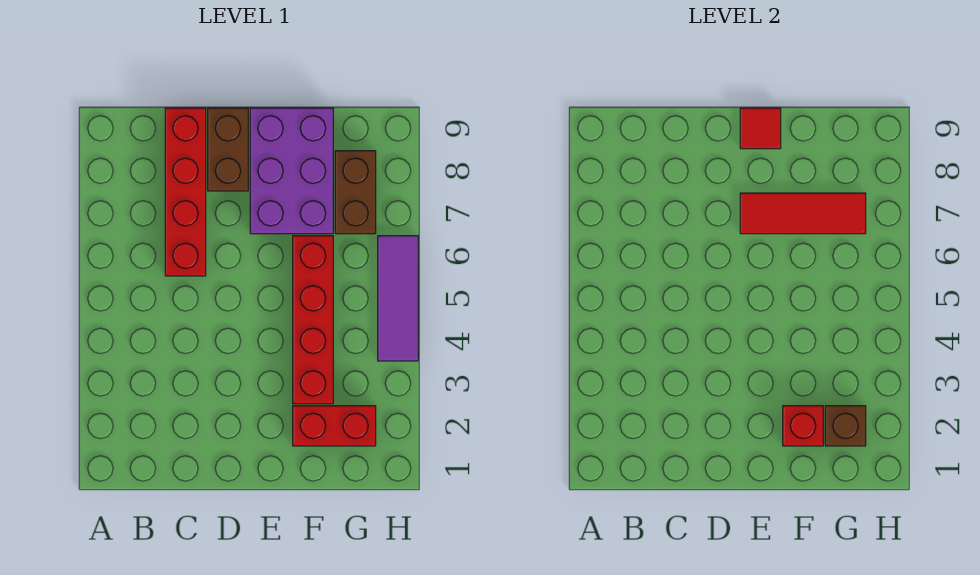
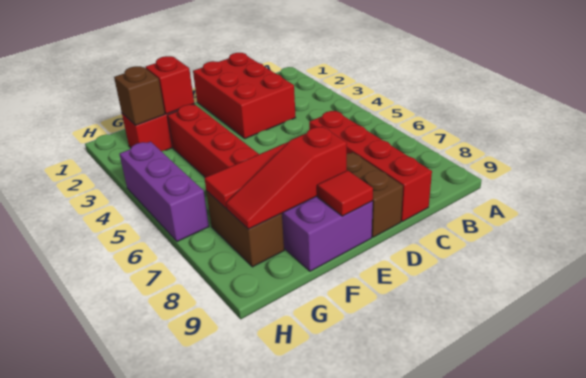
none -> red brick C1:D3 level 1
none -> red slope E8:G8 level 2 top E
purple tile H4:H6 level 1 -> purple brick H4:H6 level 1

